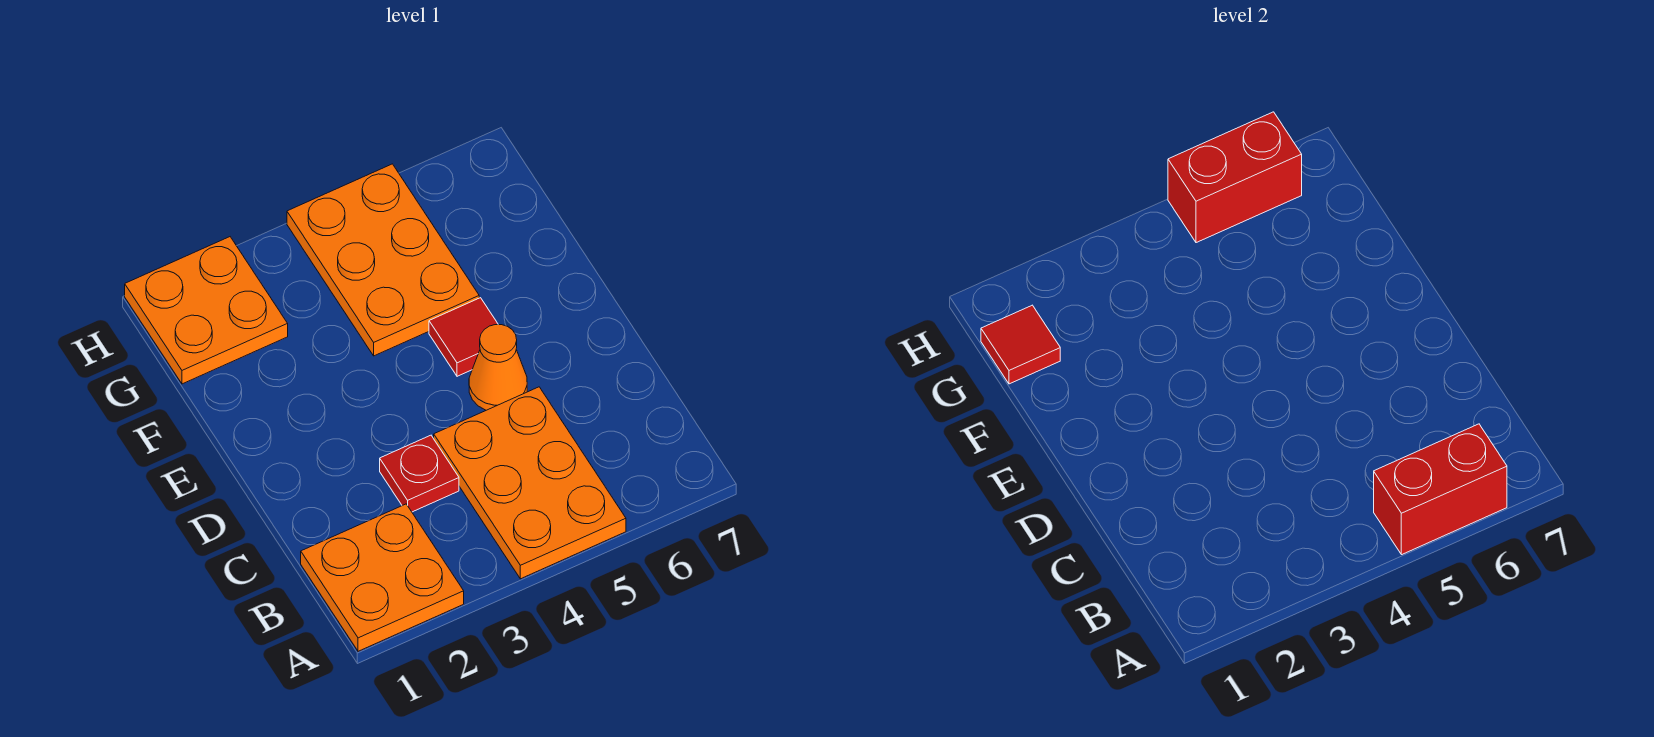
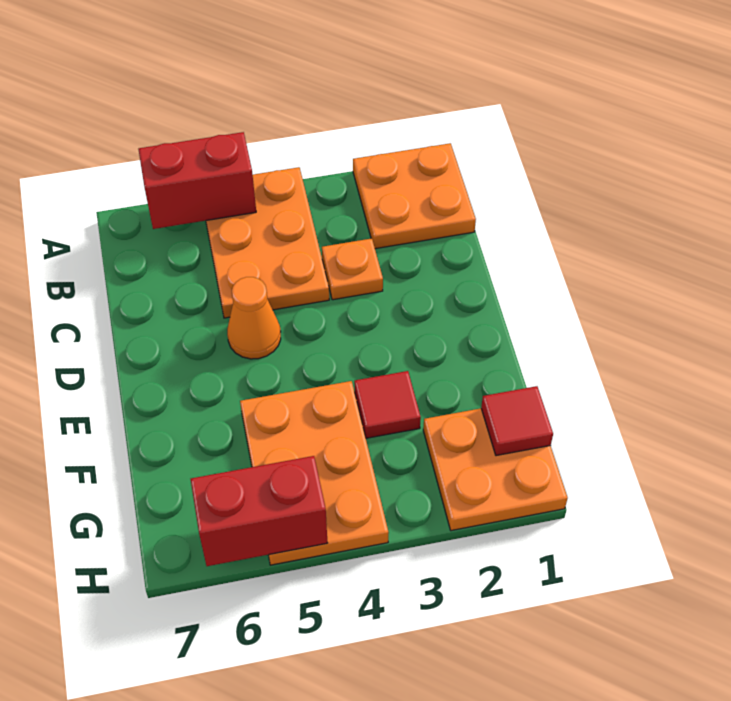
red plate C3 level 1 -> orange plate C3 level 1
red tile E5 level 1 -> red tile F3 level 1

